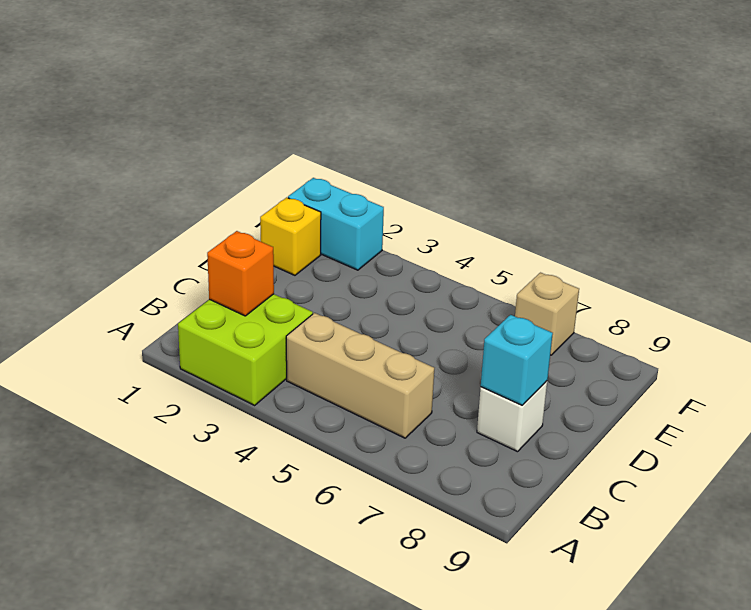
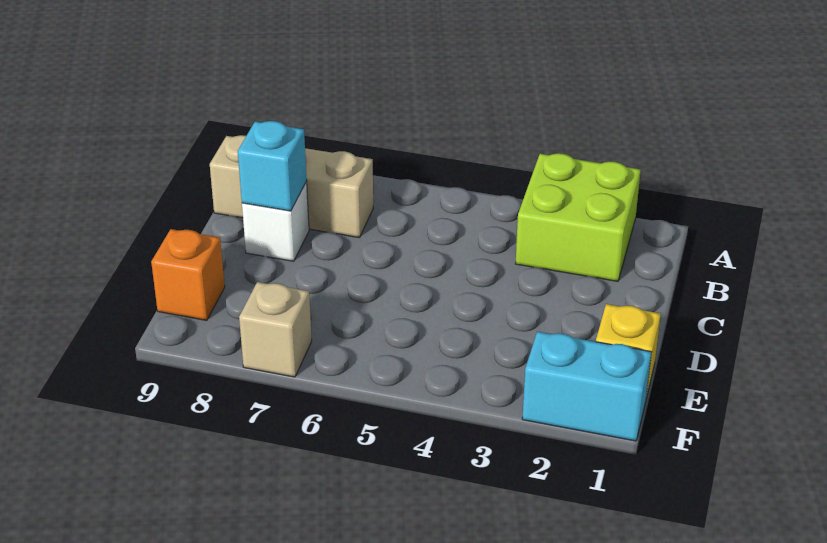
orange brick B2 level 2 -> orange brick E9 level 1
tan brick B4:B6 level 1 -> tan brick B7:B9 level 1

